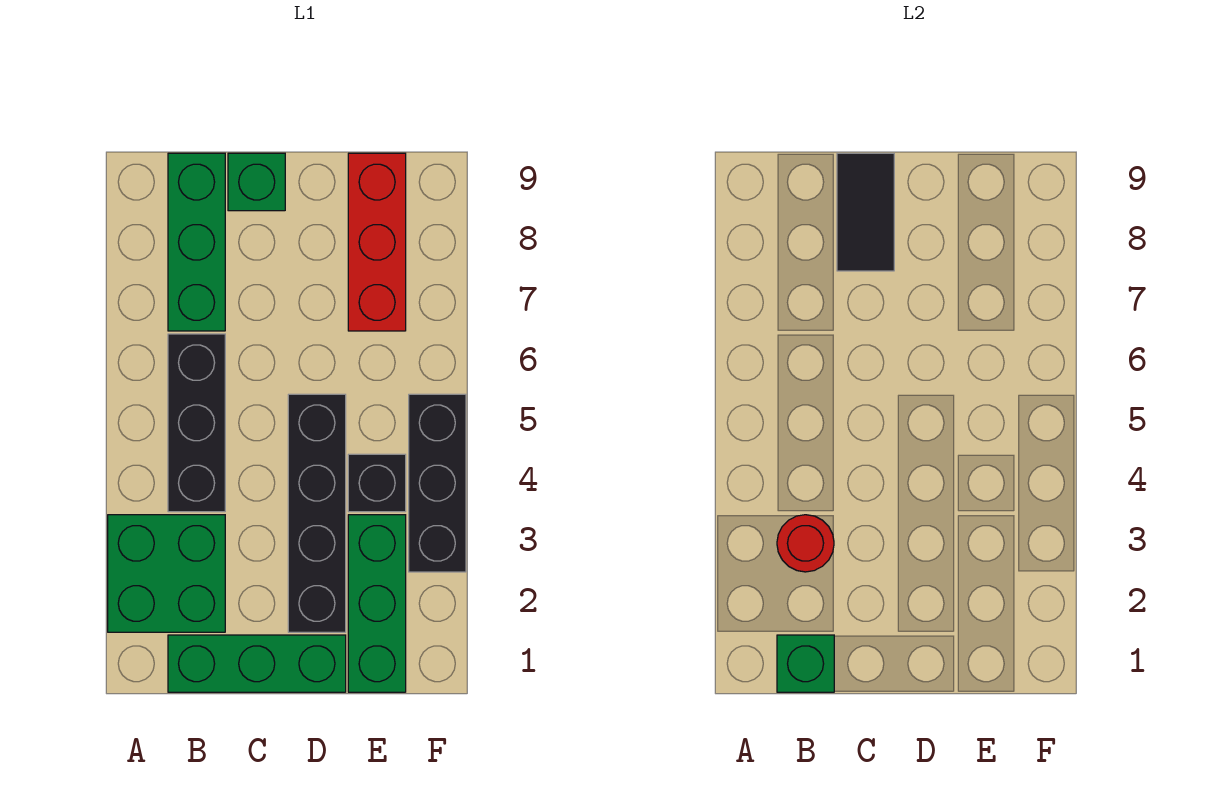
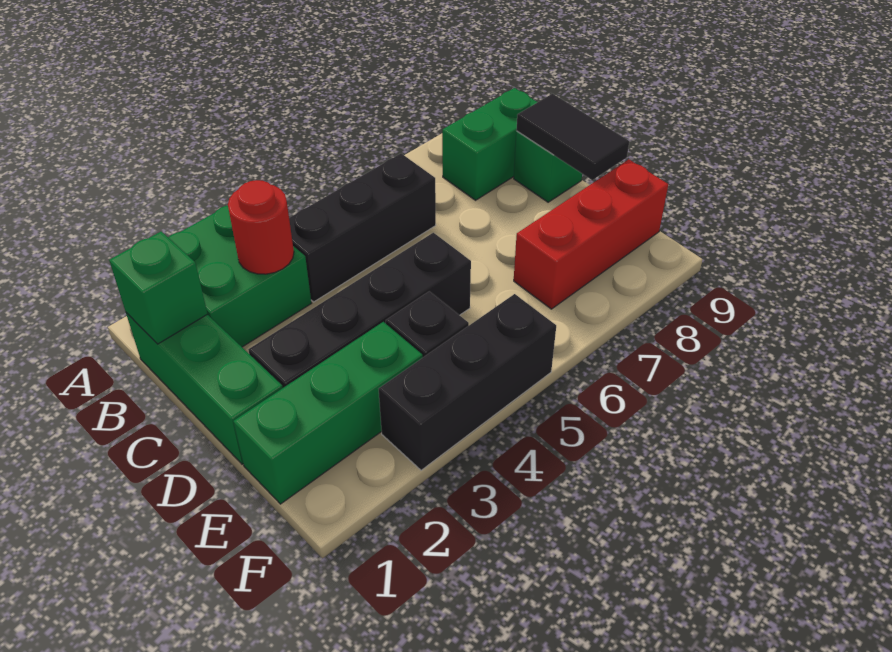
green brick B7:B9 level 1 -> green brick B8:B9 level 1
black tile C8:C9 level 2 -> black tile C9:D9 level 2

